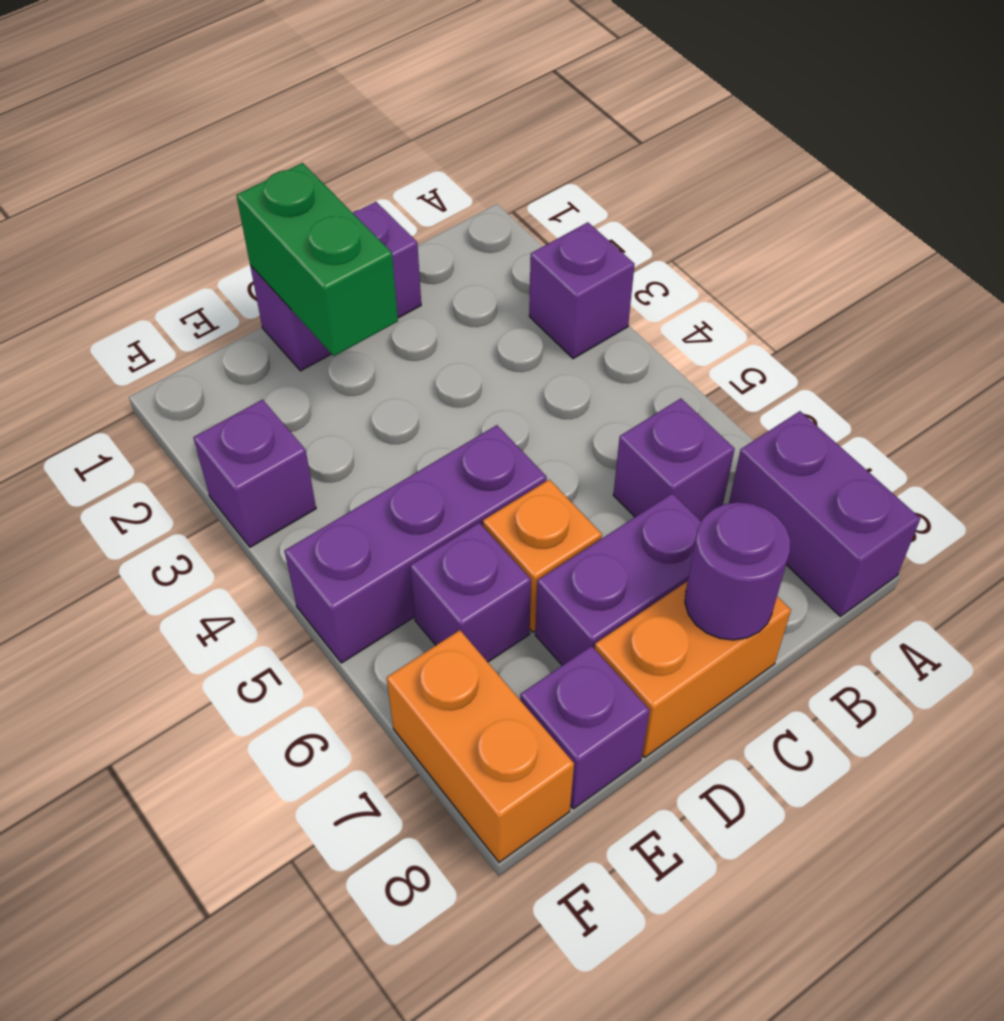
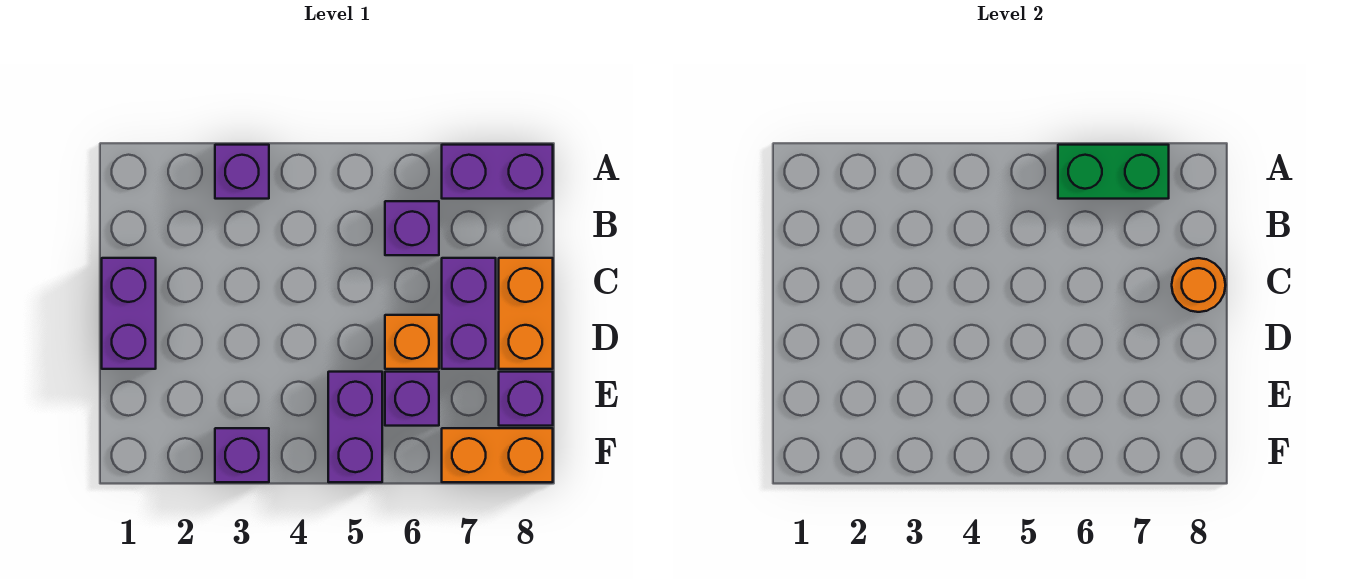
purple round brick C8 level 2 -> orange round brick C8 level 2
green brick D1:D2 level 2 -> green brick A6:A7 level 2
purple brick D5:F5 level 1 -> purple brick E5:F5 level 1

